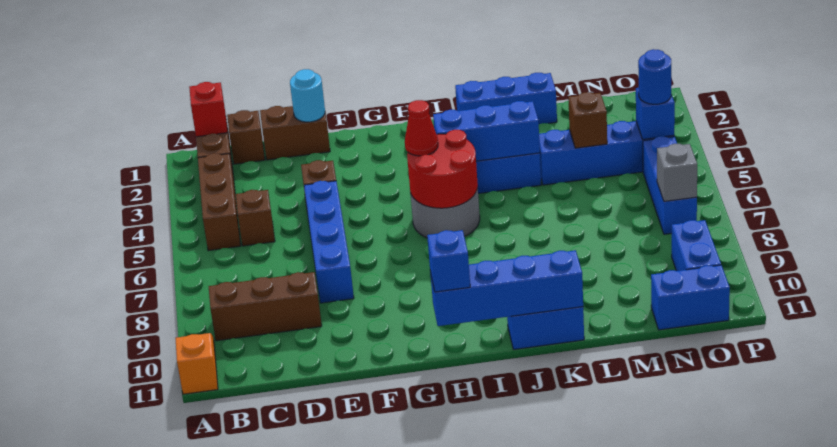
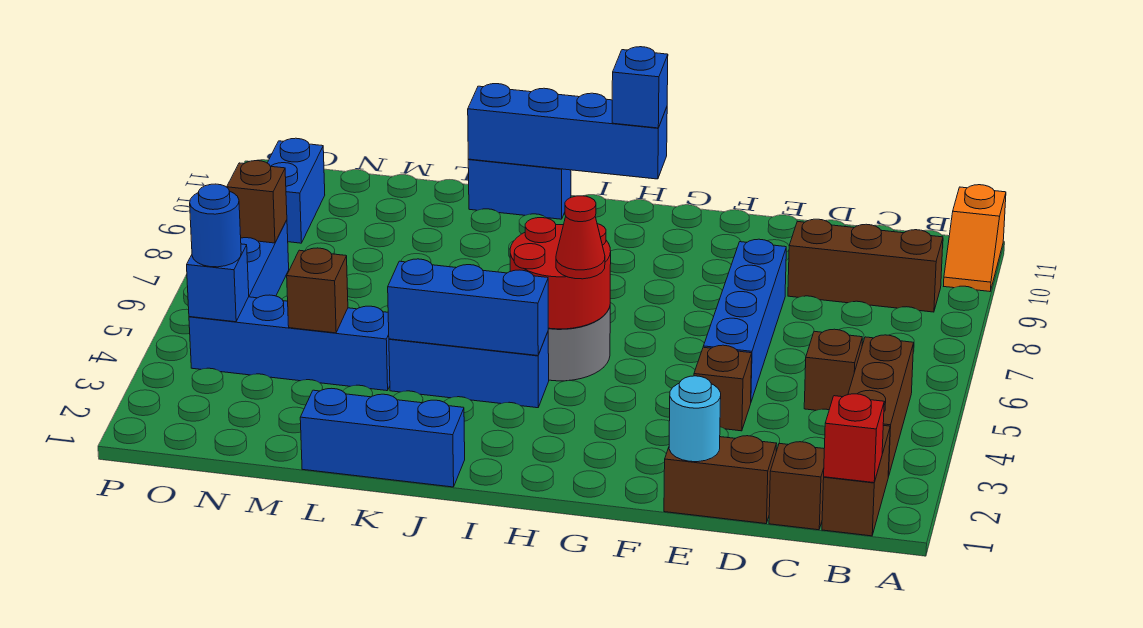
blue brick N11:O11 level 1 -> none
grey brick O7 level 2 -> brown brick O7 level 2

